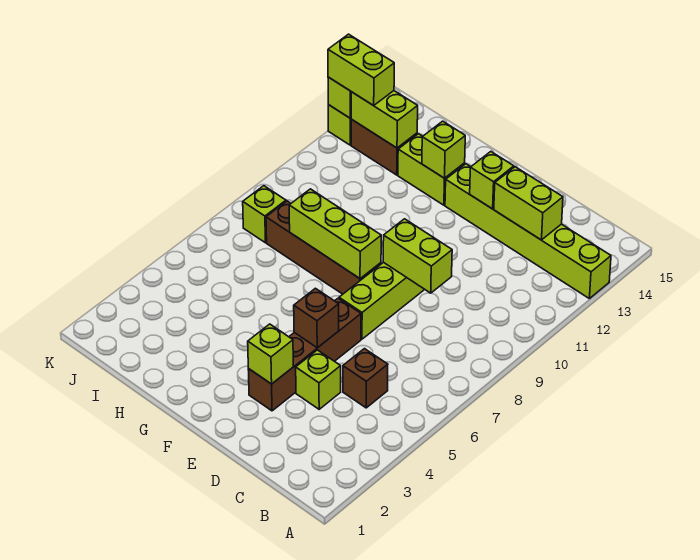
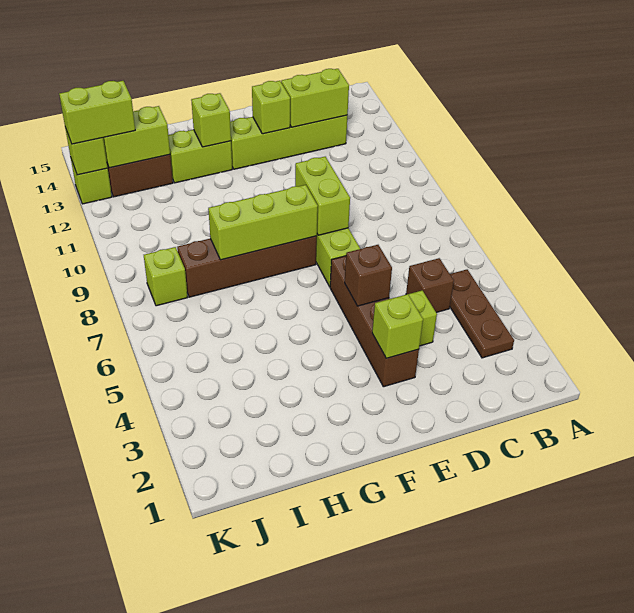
lime brick A13:F13 level 1 -> lime brick C13:F13 level 1
none -> brown plate B3:B5 level 1
lime brick D9:E9 level 2 -> lime brick E8:E9 level 2

